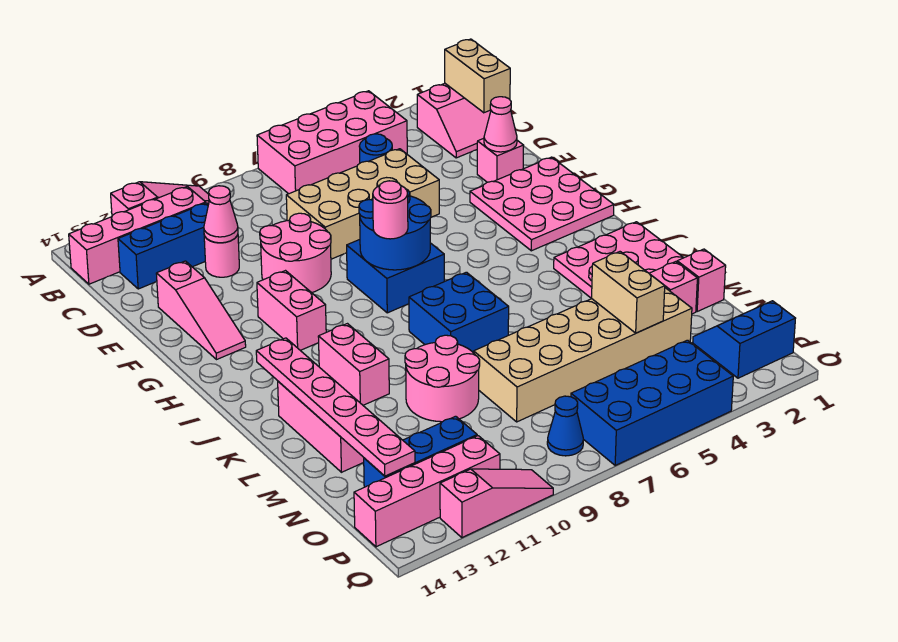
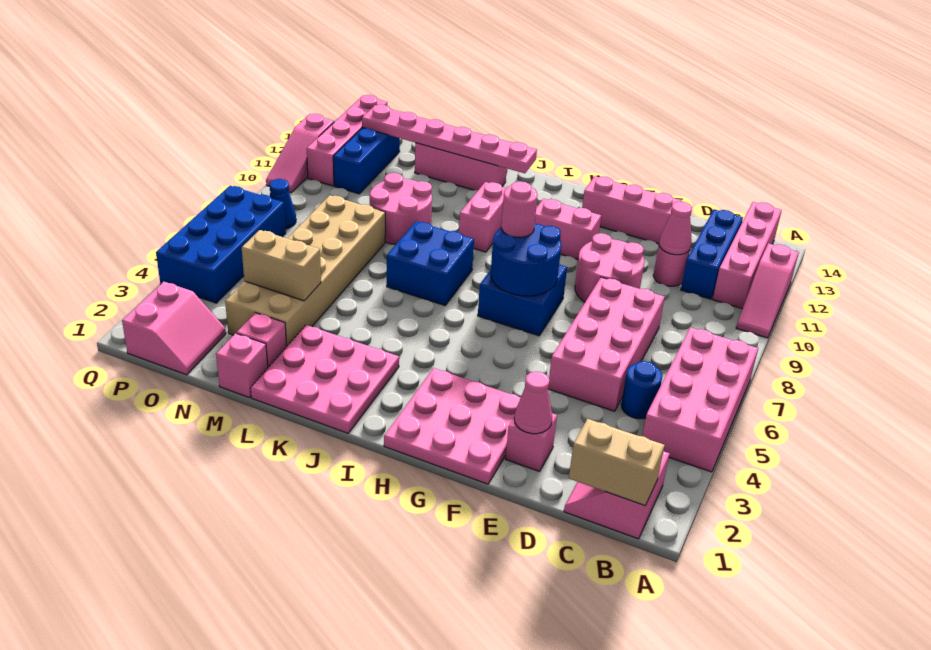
tan brick D5:E8 level 1 -> pink brick D5:E8 level 1
pink slope E13:G13 level 1 top E -> pink brick E13:G13 level 1
pink brick J11:K11 level 1 -> pink brick J10:J11 level 1
blue slope O1:P2 level 1 top P -> pink slope O1:P2 level 1 top P

